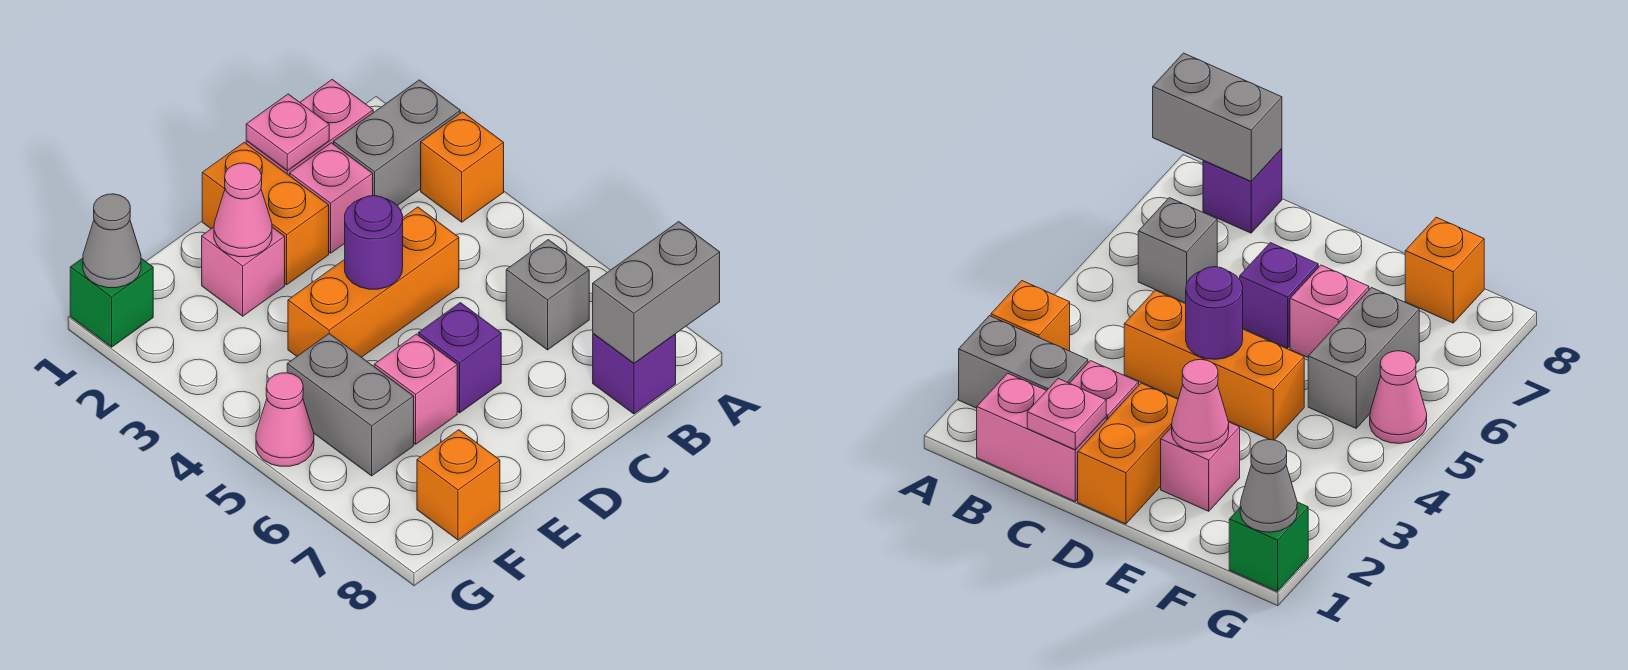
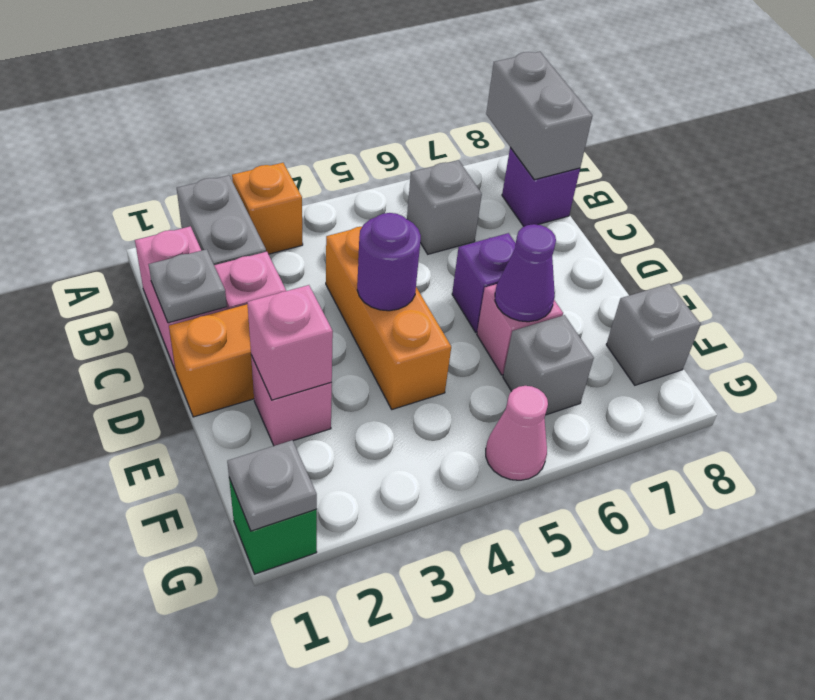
pink plate C1 level 2 -> grey plate C1 level 2
pink cone E2 level 2 -> pink brick E2 level 2
none -> purple cone E6 level 2
grey brick F5:F6 level 1 -> grey brick F6 level 1
orange brick F8 level 1 -> grey brick F8 level 1
grey cone G1 level 2 -> grey plate G1 level 2

